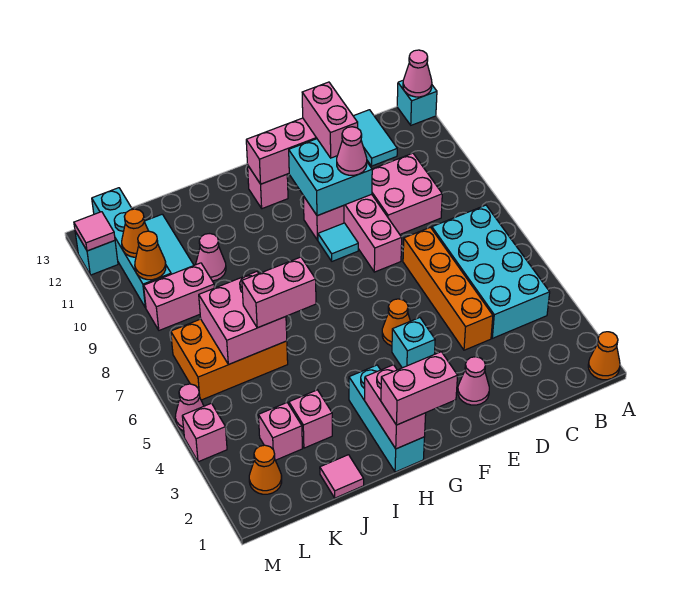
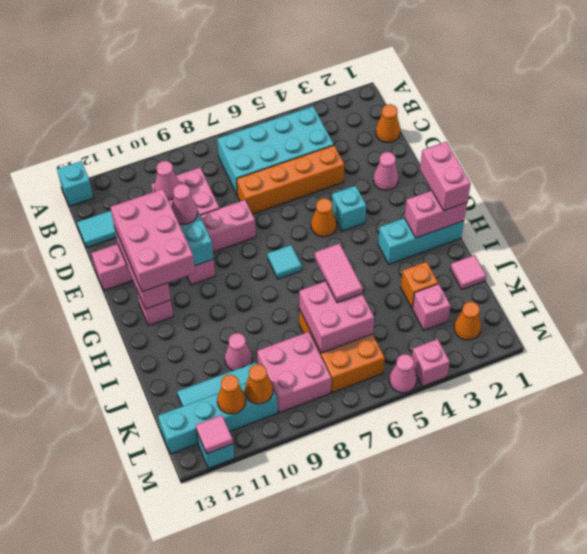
orange cone A1 level 1 -> orange cone C1 level 1
pink cone A13 level 2 -> pink cone C10 level 2
pink brick E11:E12 level 3 -> pink brick E11:G12 level 3
cyan tile F9 level 1 -> cyan tile G7 level 1
pink brick I6:J6 level 3 -> pink tile I6:J6 level 3
pink brick J3 level 1 -> orange brick J3 level 1
pink brick K9:L9 level 1 -> pink brick K8:L9 level 1

